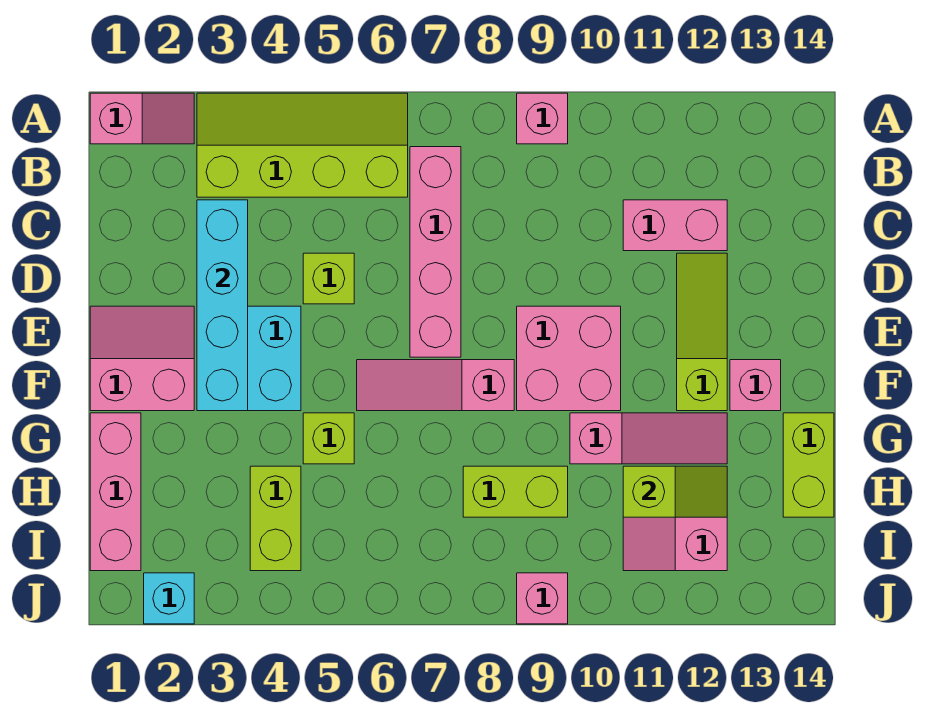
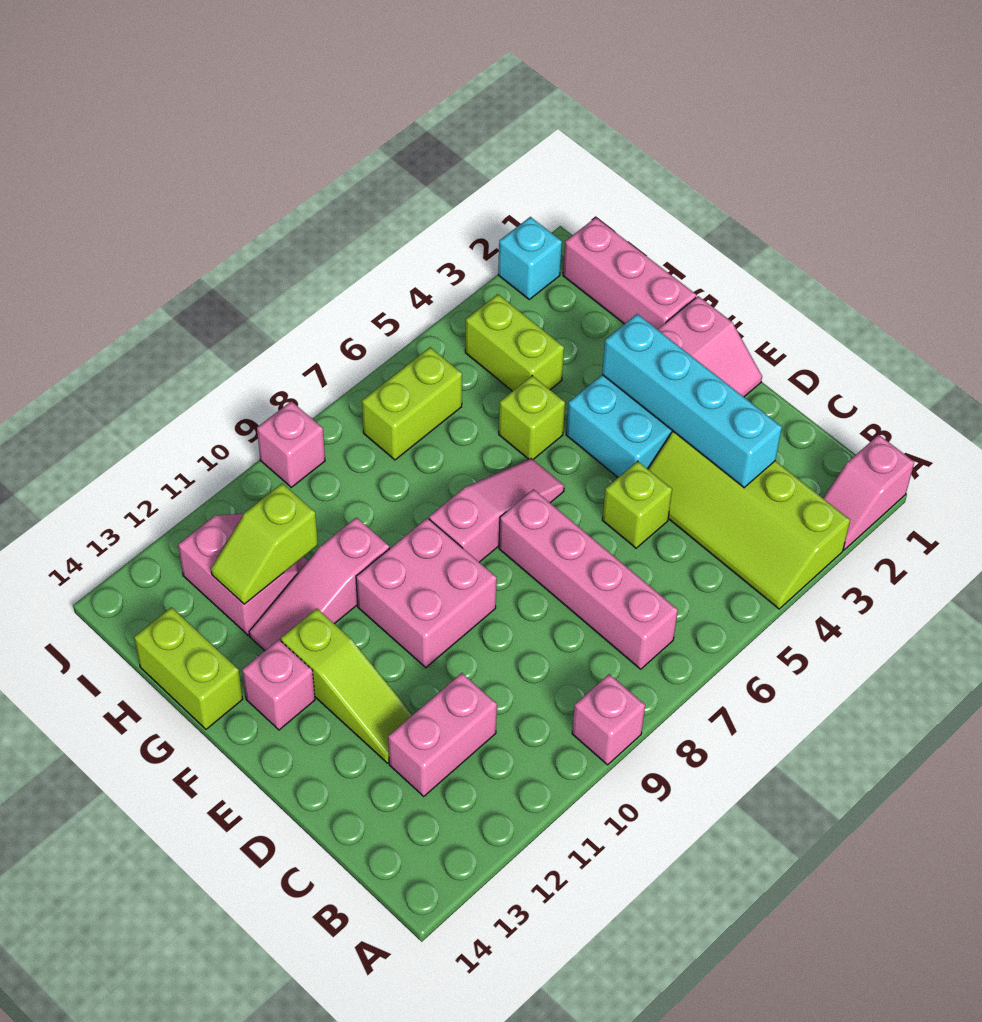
lime slope A3:B6 level 1 top B -> lime slope A3:D4 level 1 top 3
lime brick H8:H9 level 1 -> lime brick I6:I7 level 1

